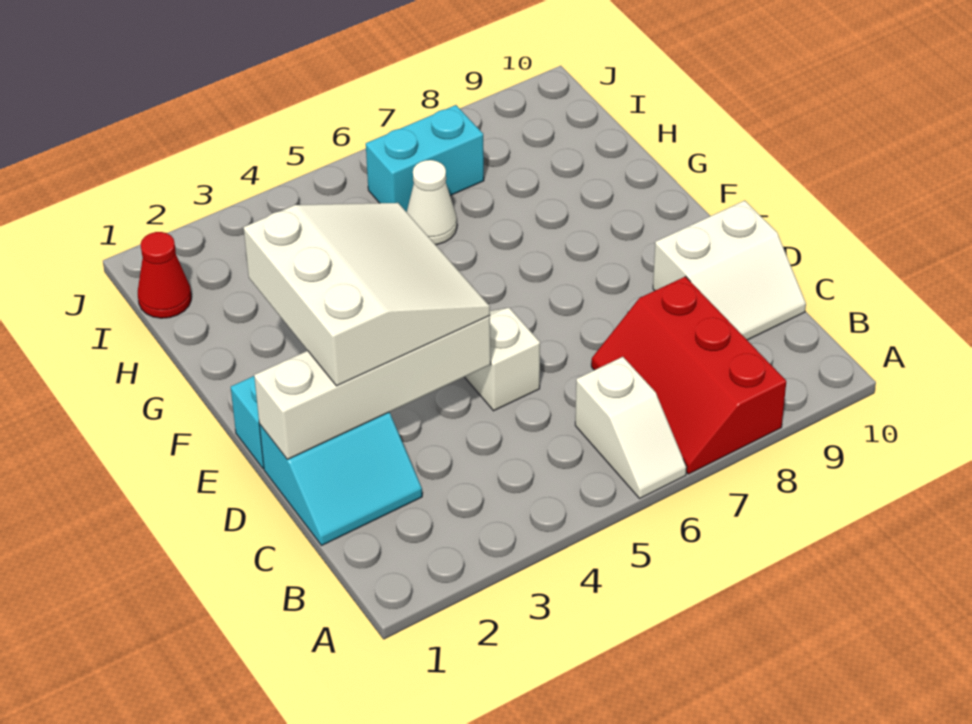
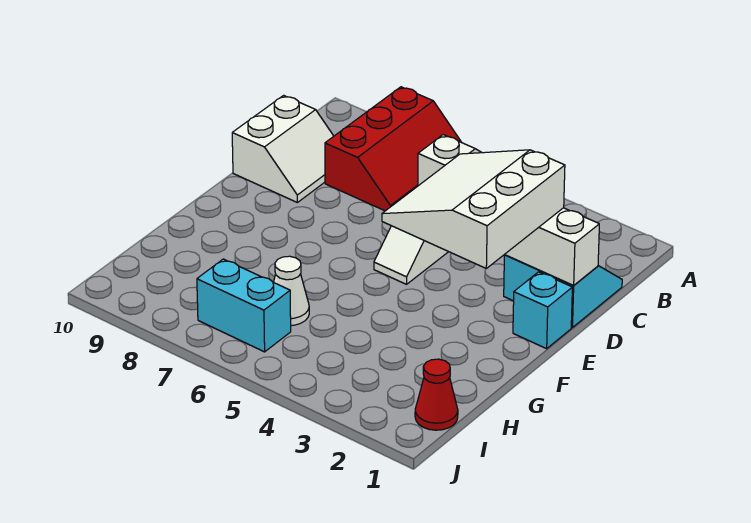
white slope C9:D10 level 1 top D -> white slope C9:D10 level 1 top 10

